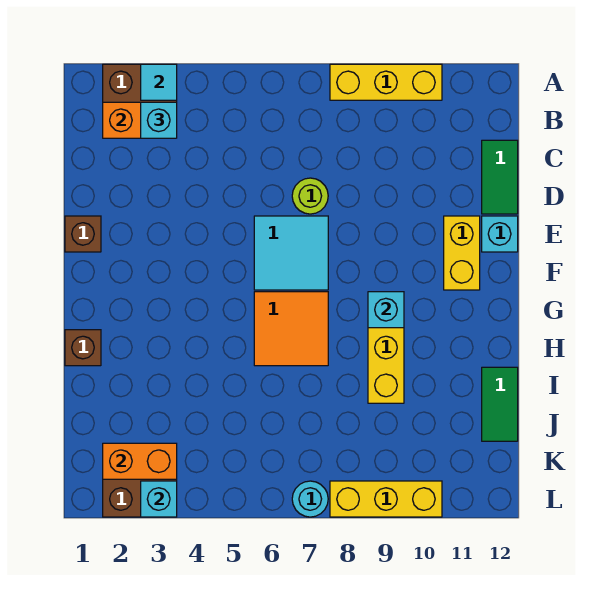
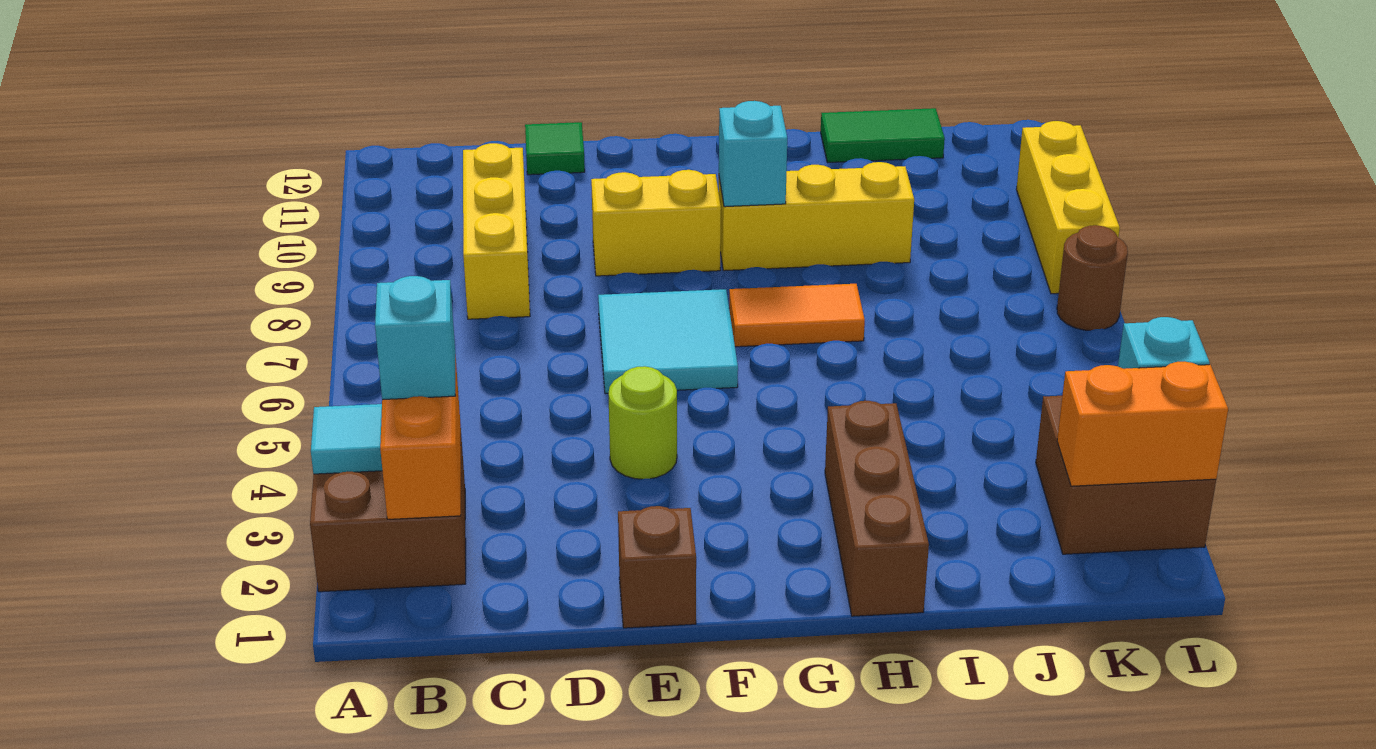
yellow brick A8:A10 level 1 -> yellow brick C8:C10 level 1
green tile C12:D12 level 1 -> green tile D12 level 1
lime round brick D7 level 1 -> lime round brick E4 level 1
yellow brick E11:F11 level 1 -> yellow brick E9:F9 level 1
cyan brick E12 level 1 -> none
orange tile G6:H7 level 1 -> orange tile G7:H7 level 1
brown brick H1 level 1 -> brown brick H1:H3 level 1
orange brick K2:K3 level 2 -> orange brick K2:L2 level 2
cyan round brick L7 level 1 -> brown round brick L7 level 1

